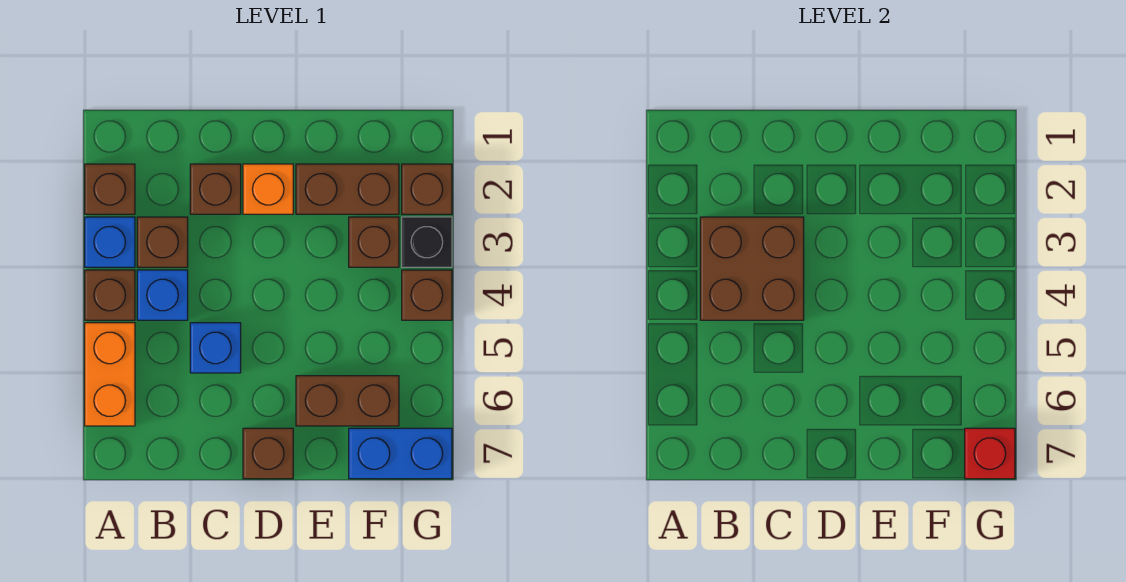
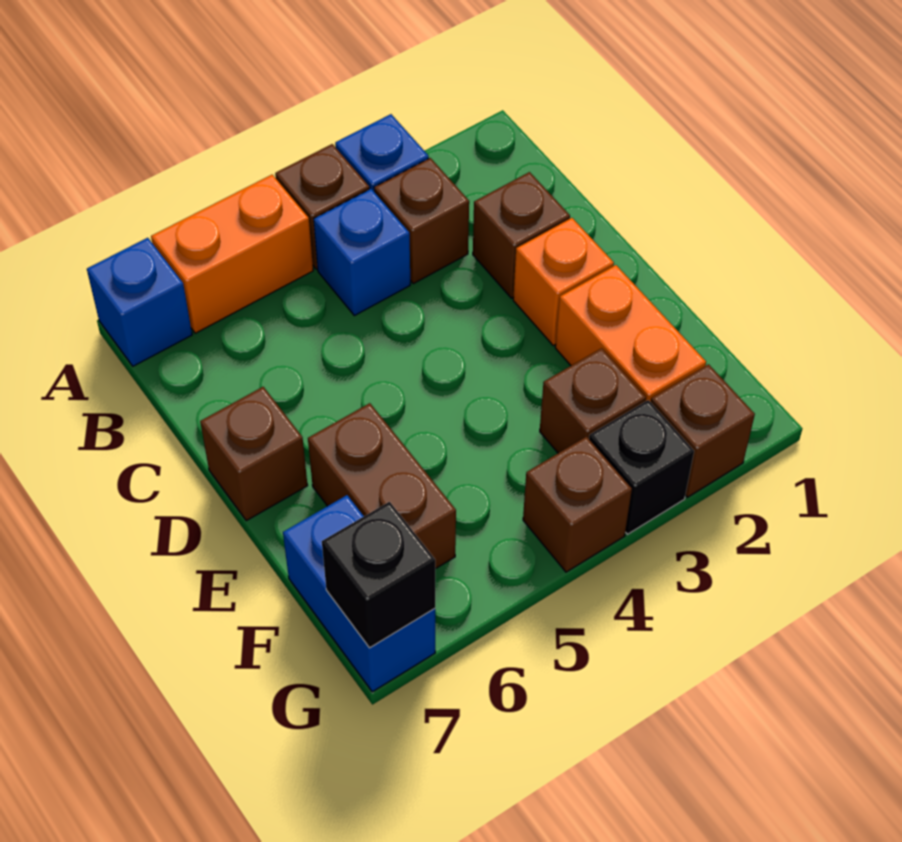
brown brick A2 level 1 -> none
brown brick B3:C4 level 2 -> none
blue brick C5 level 1 -> blue brick A7 level 1
brown brick E2:F2 level 1 -> orange brick E2:F2 level 1
red brick G7 level 2 -> black brick G7 level 2

